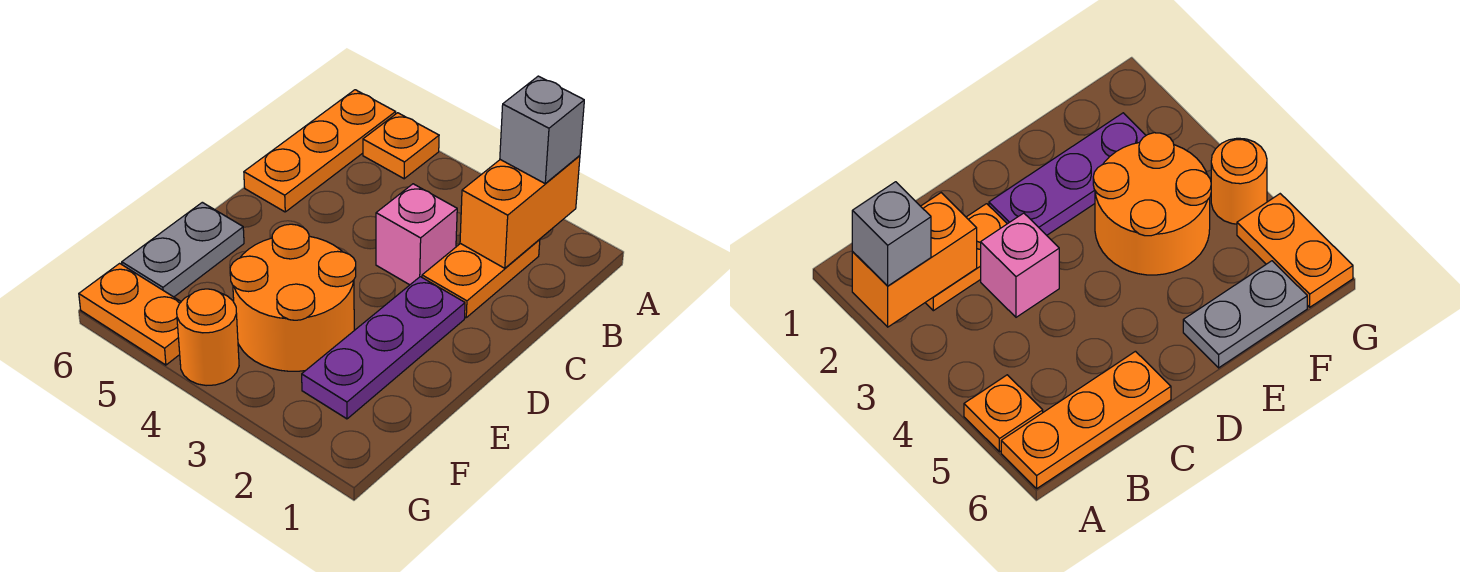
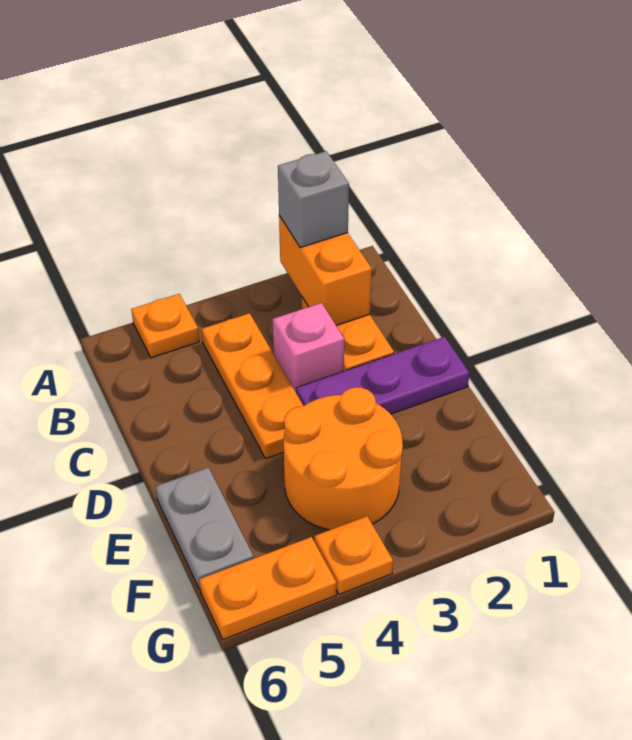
orange plate A6:C6 level 1 -> orange plate B4:D4 level 1
purple plate D2:F2 level 1 -> purple plate D1:D3 level 1
orange round brick G4 level 1 -> orange plate G4 level 1

